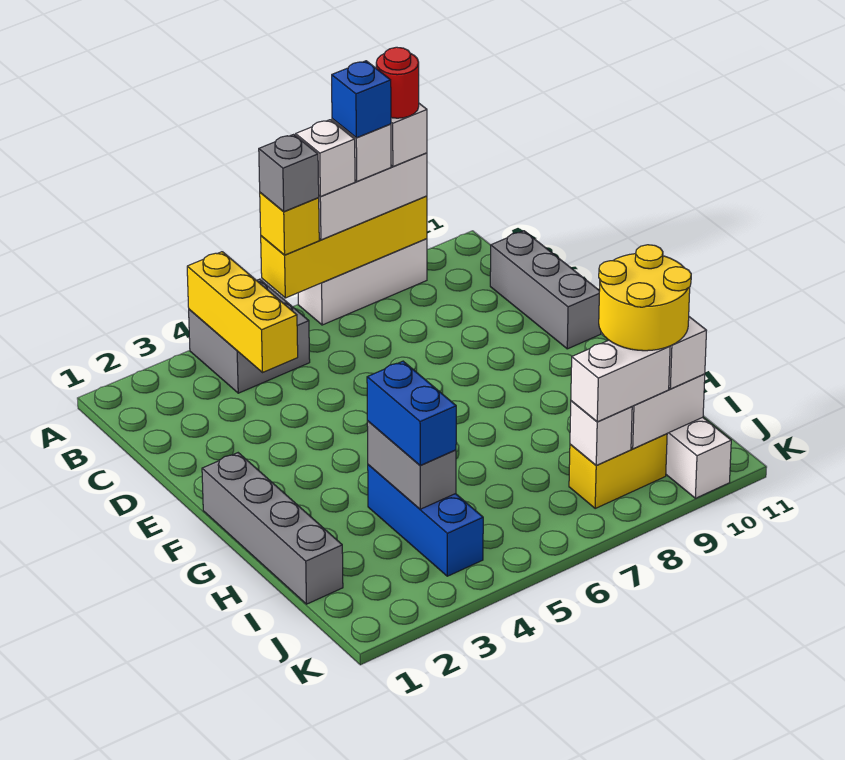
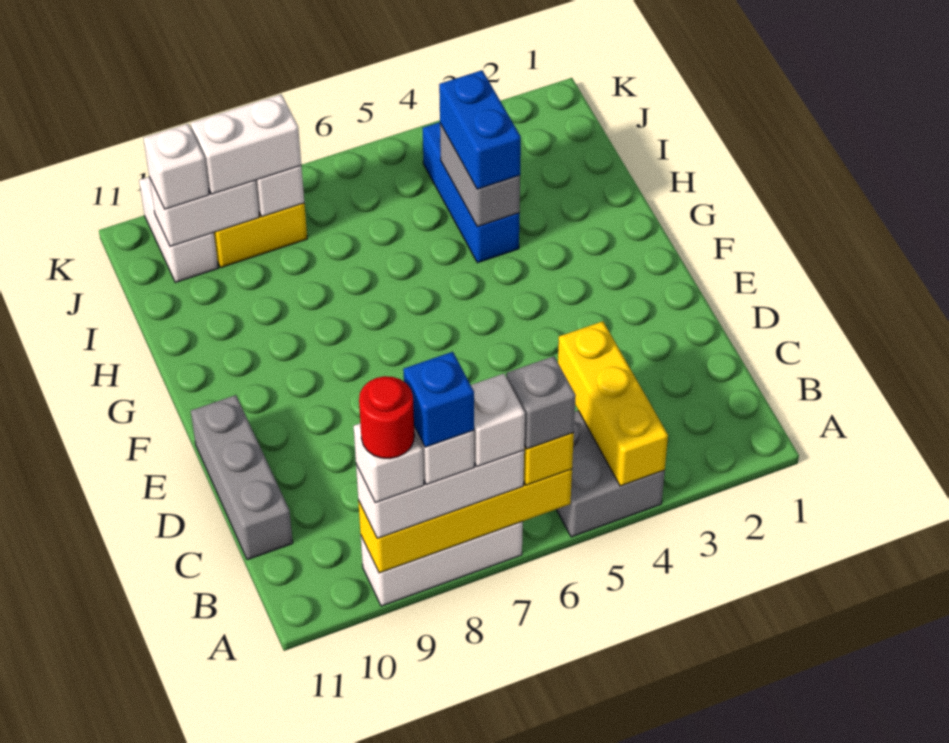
grey brick F1:I1 level 1 -> none
yellow round brick I9:J10 level 4 -> none

